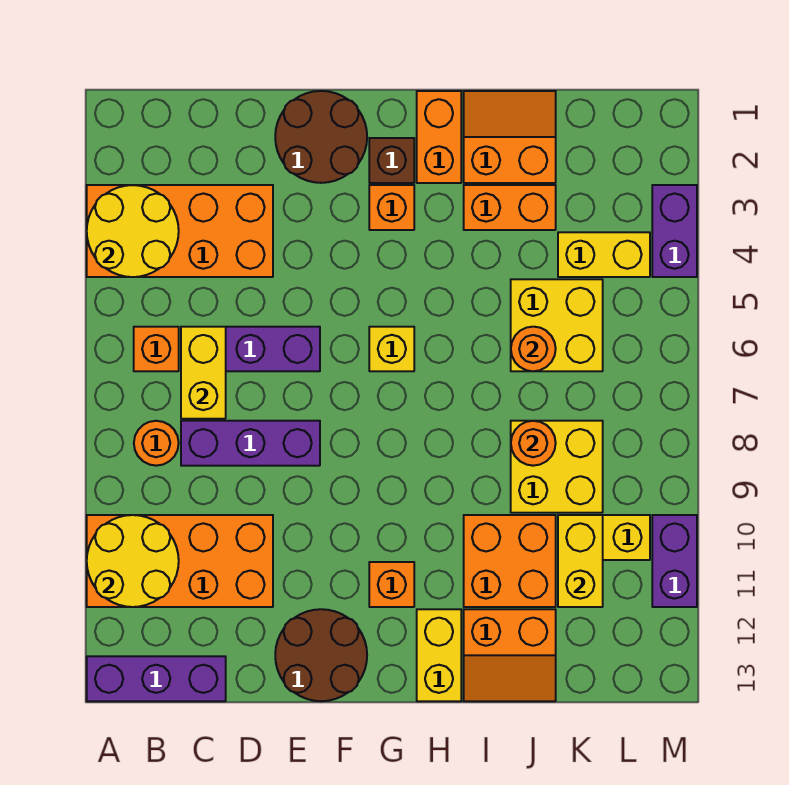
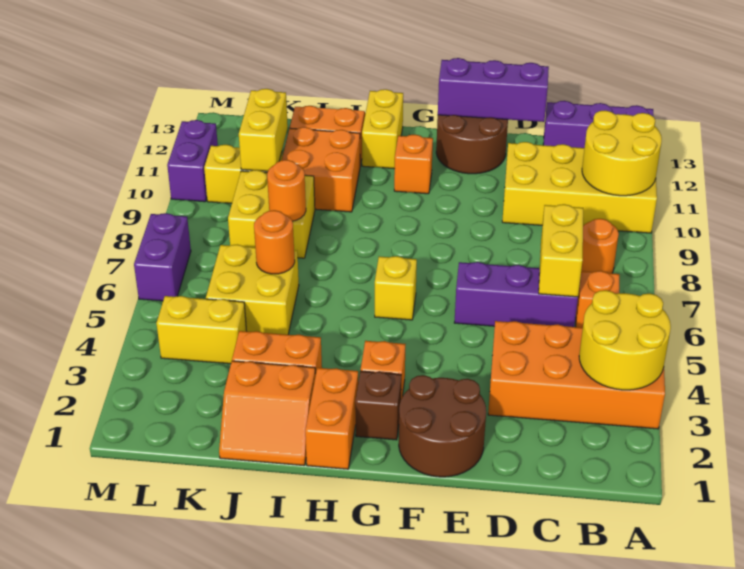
orange brick A10:D11 level 1 -> yellow brick A10:D11 level 1
purple brick C8:E8 level 1 -> purple brick D13:F13 level 2
purple brick M3:M4 level 1 -> purple brick M6:M7 level 1

